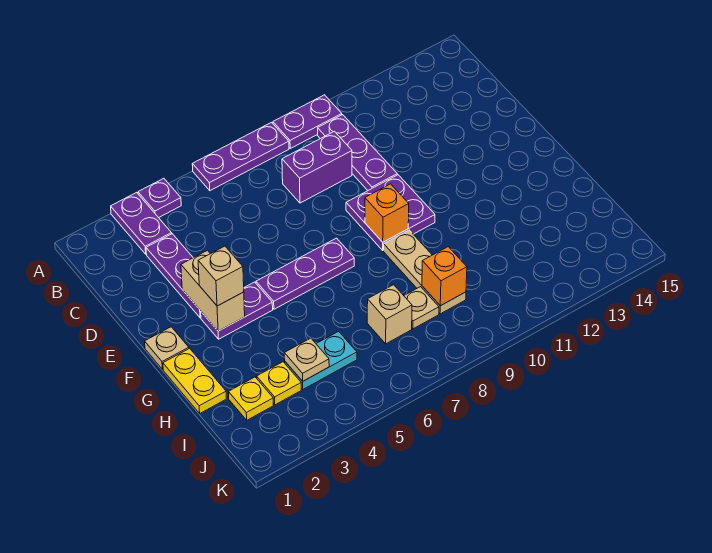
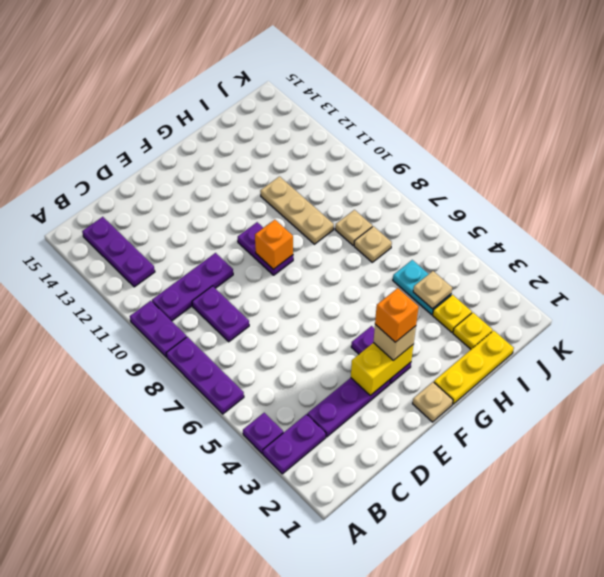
purple brick C8:C9 level 1 -> purple plate C8:C9 level 1
tan brick E3:F3 level 2 -> yellow brick E3:F3 level 2
purple plate E9:F10 level 1 -> purple plate F9:F10 level 1
purple plate F5:F7 level 1 -> purple plate B12:B14 level 1
yellow plate G1:H1 level 1 -> yellow plate G1:I1 level 1
tan plate G9:I9 level 1 -> tan plate H9:H11 level 1
tan brick I7 level 1 -> tan plate I7 level 1
orange brick I9 level 2 -> orange brick F3 level 4

